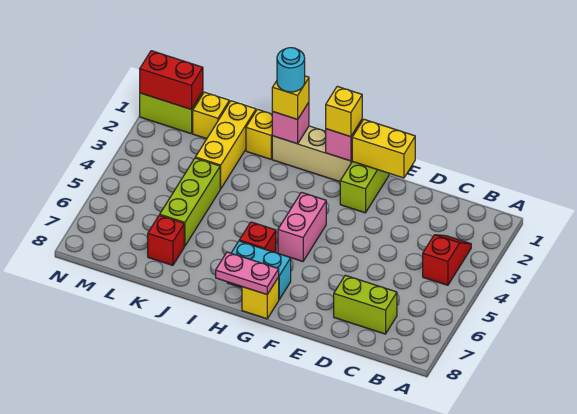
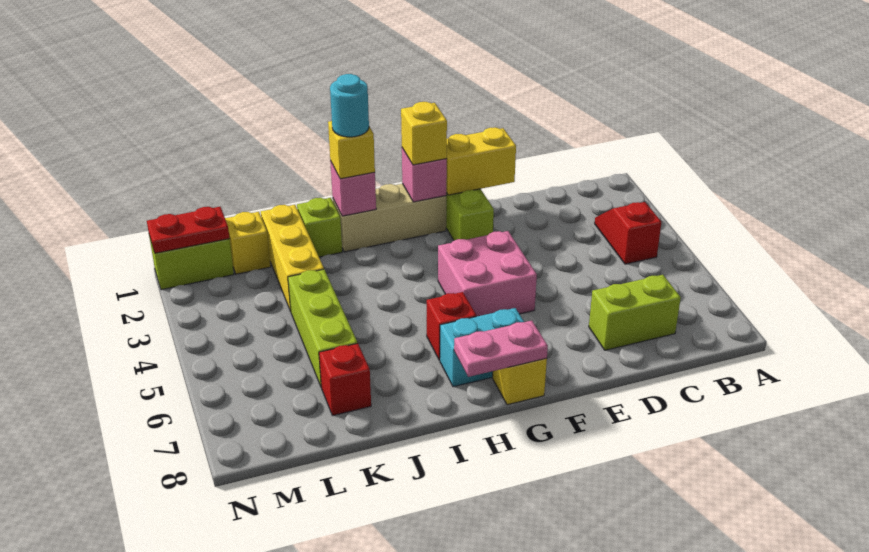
pink brick G4:G5 level 1 -> pink brick F4:G5 level 1
yellow brick J1 level 1 -> lime brick J1 level 1
red brick M1:N1 level 2 -> red plate M1:N1 level 2

